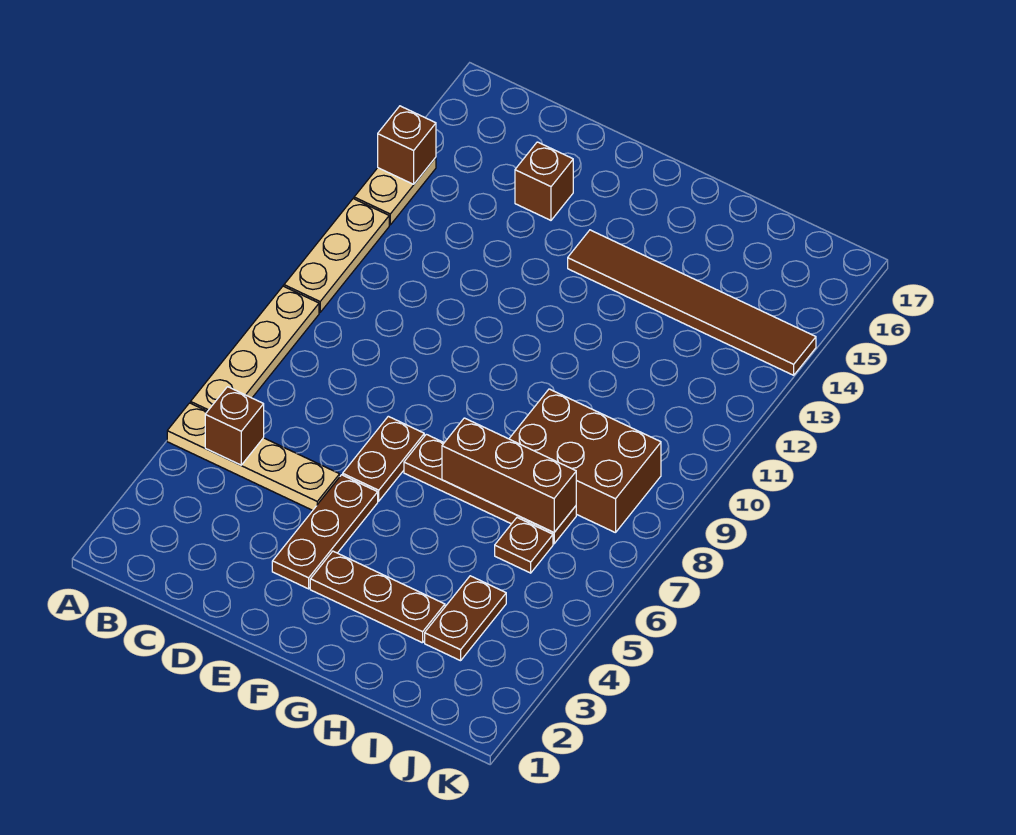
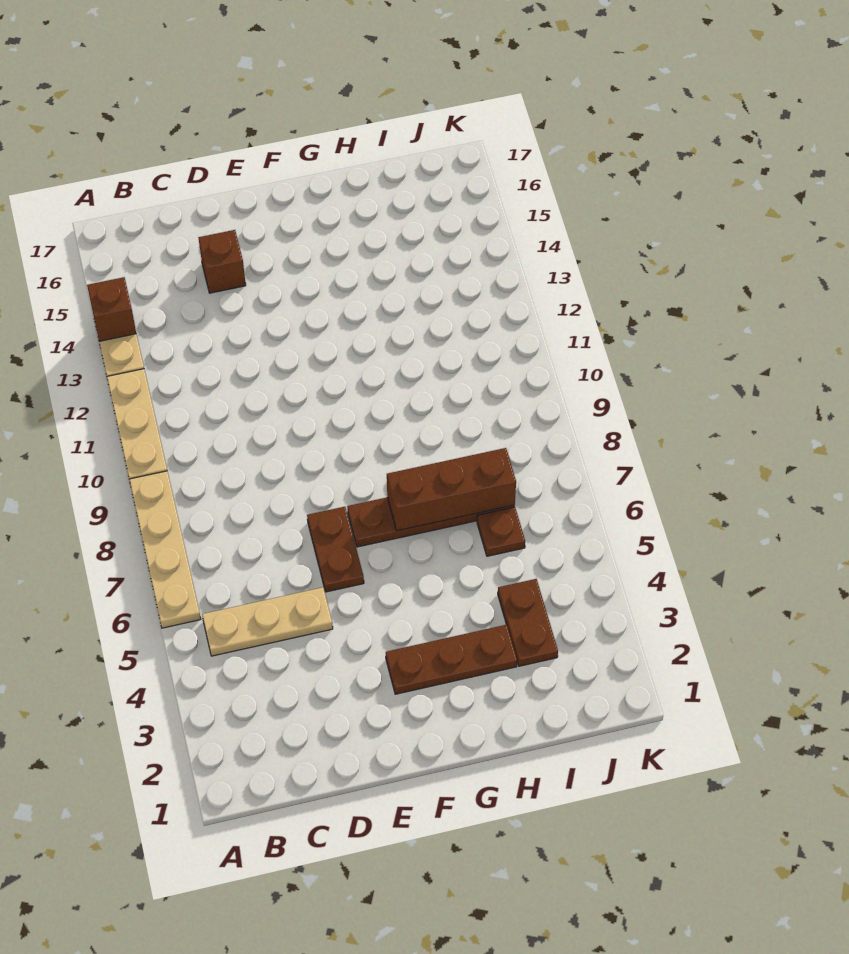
tan plate A5:D5 level 1 -> tan plate B5:D5 level 1
brown brick B5 level 2 -> none
brown plate E3:E5 level 1 -> none
brown tile F14:K14 level 1 -> none
brown brick H8:J9 level 1 -> none

